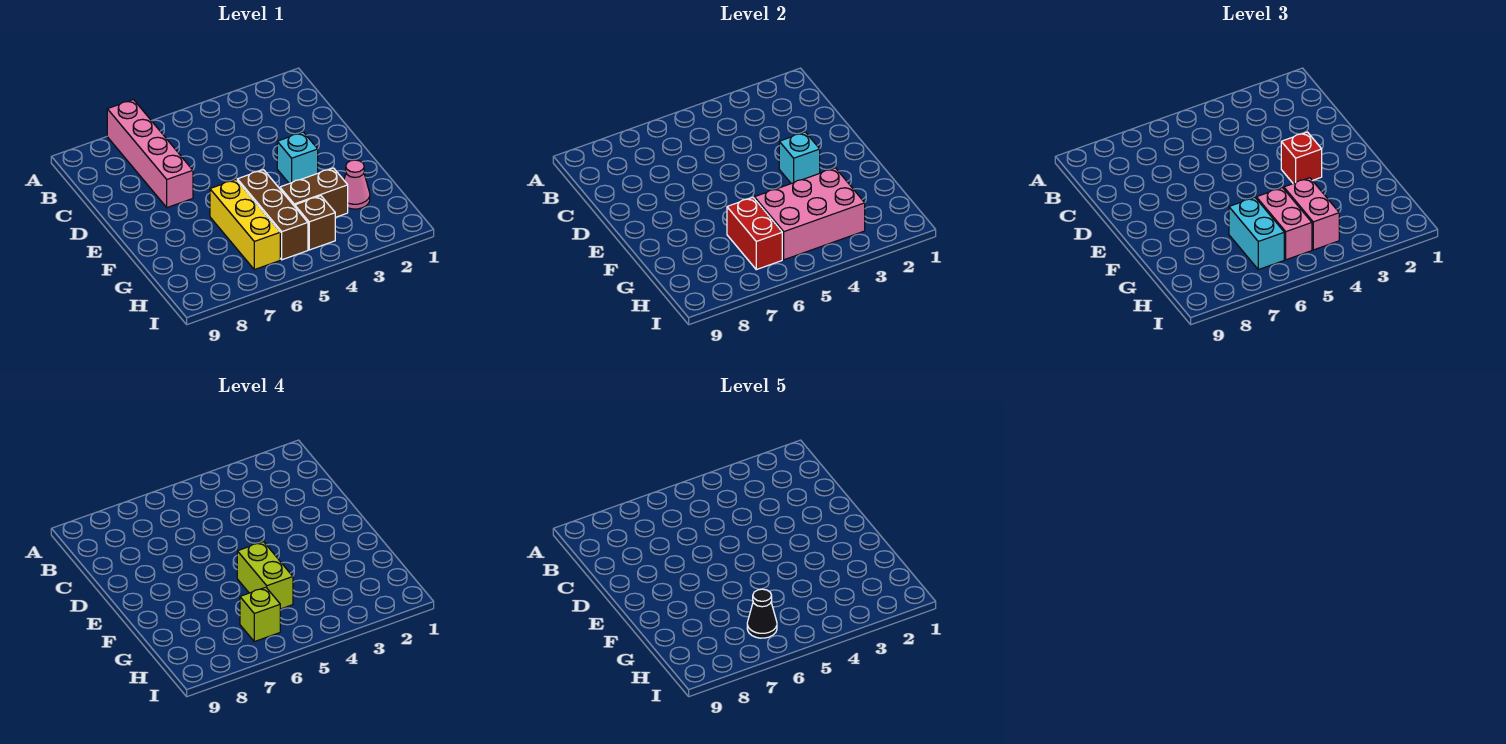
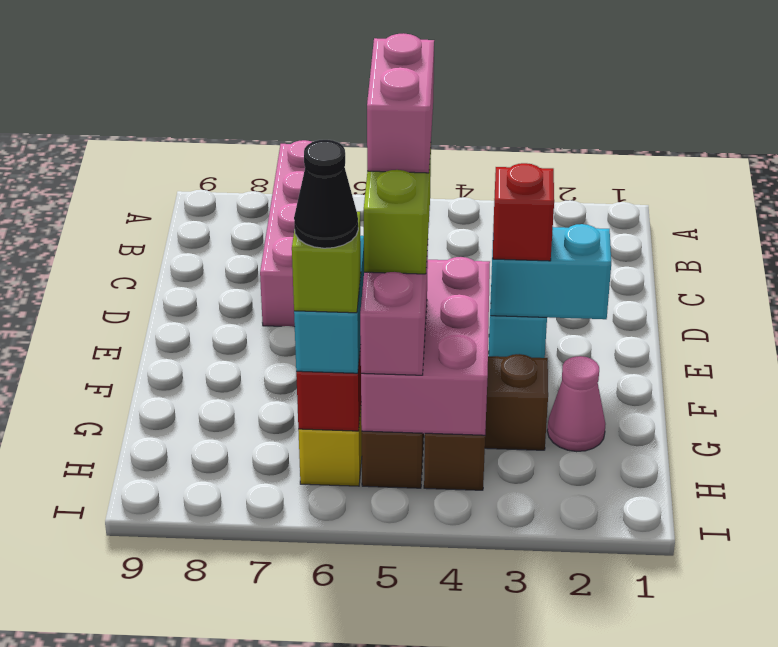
cyan brick E3 level 2 -> cyan brick E2:E3 level 2
pink brick G3:H5 level 2 -> pink brick F4:H5 level 2
pink brick G4:H4 level 3 -> pink brick E5:F5 level 5

